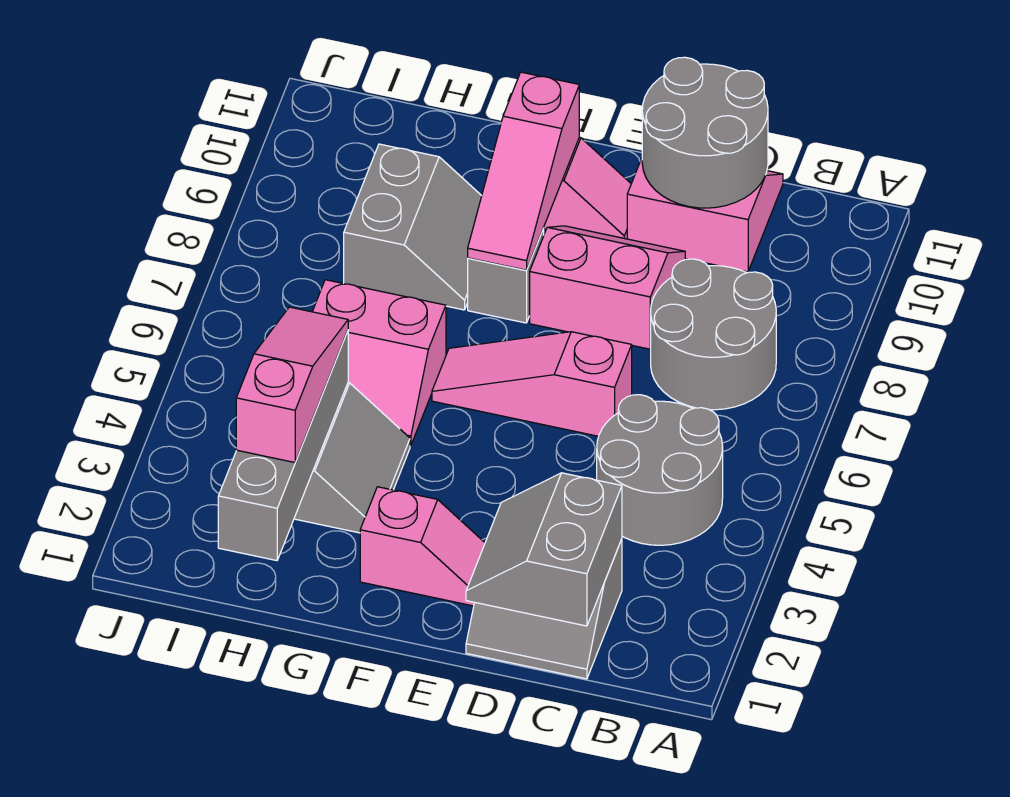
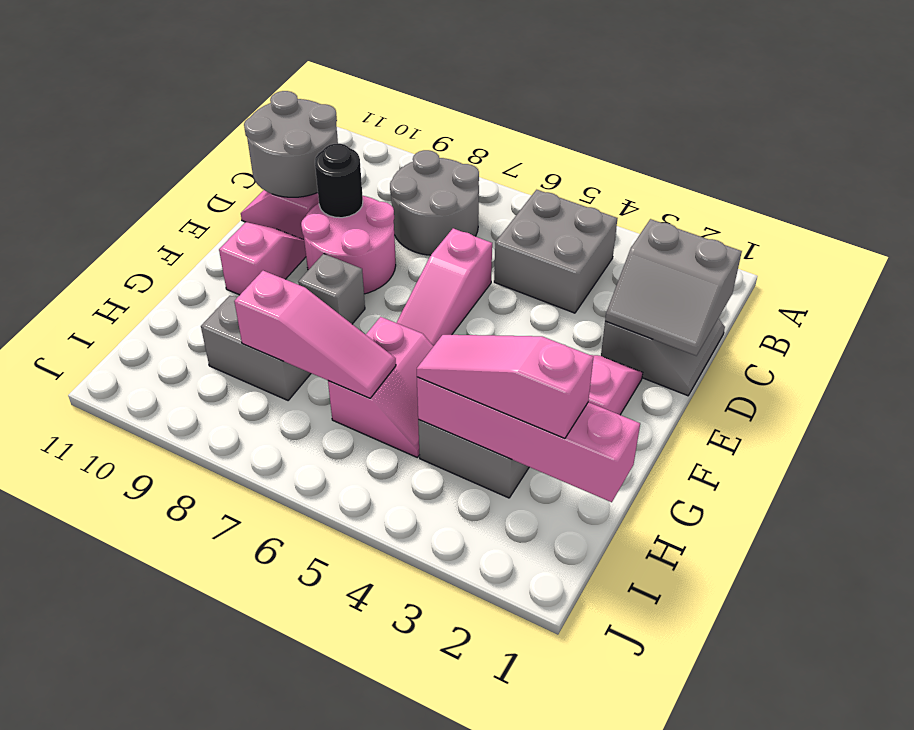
grey round brick B4:C5 level 1 -> grey brick B4:C5 level 1
pink slope D8:E9 level 1 top 8 -> pink round brick D8:E9 level 1
none -> black round brick D9 level 2
pink slope F8:F10 level 2 top 10 -> pink slope H6:H8 level 2 top 8
grey brick H1:H4 level 2 -> pink brick H1:H4 level 2

